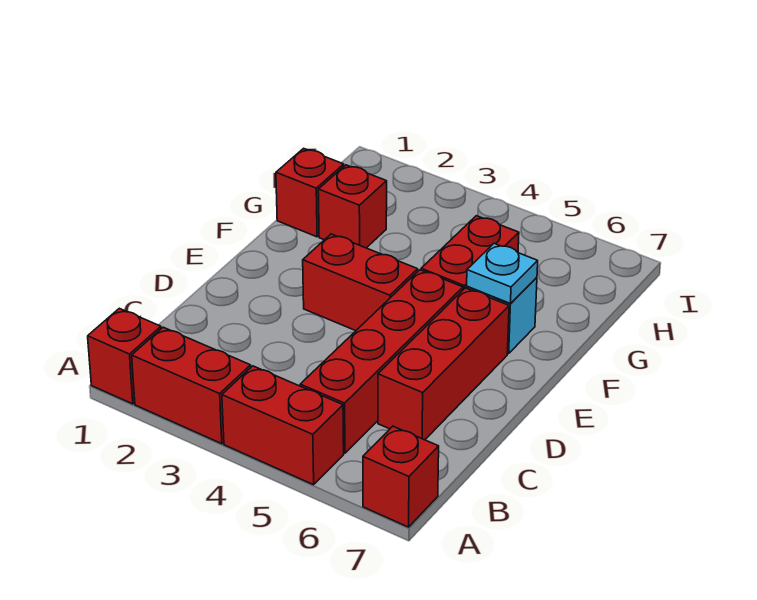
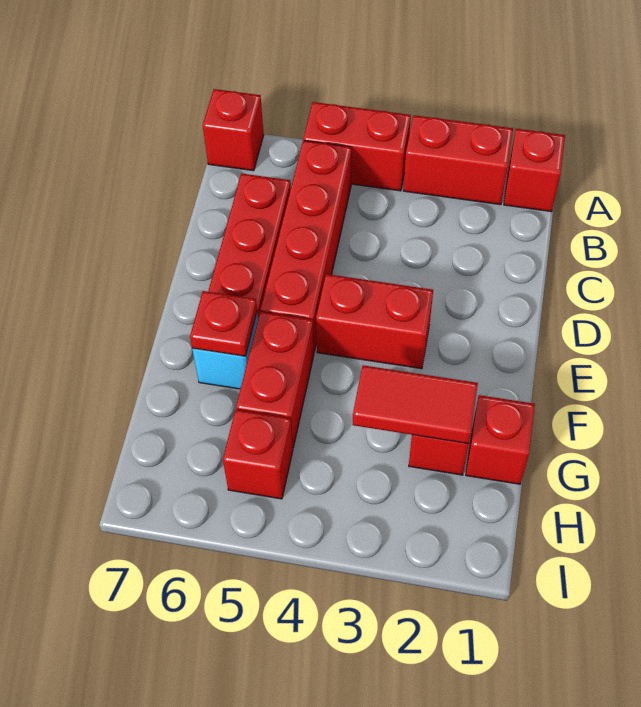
cyan plate F6 level 2 -> red plate F6 level 2
none -> red tile G2:G3 level 2
none -> red brick H5 level 1

